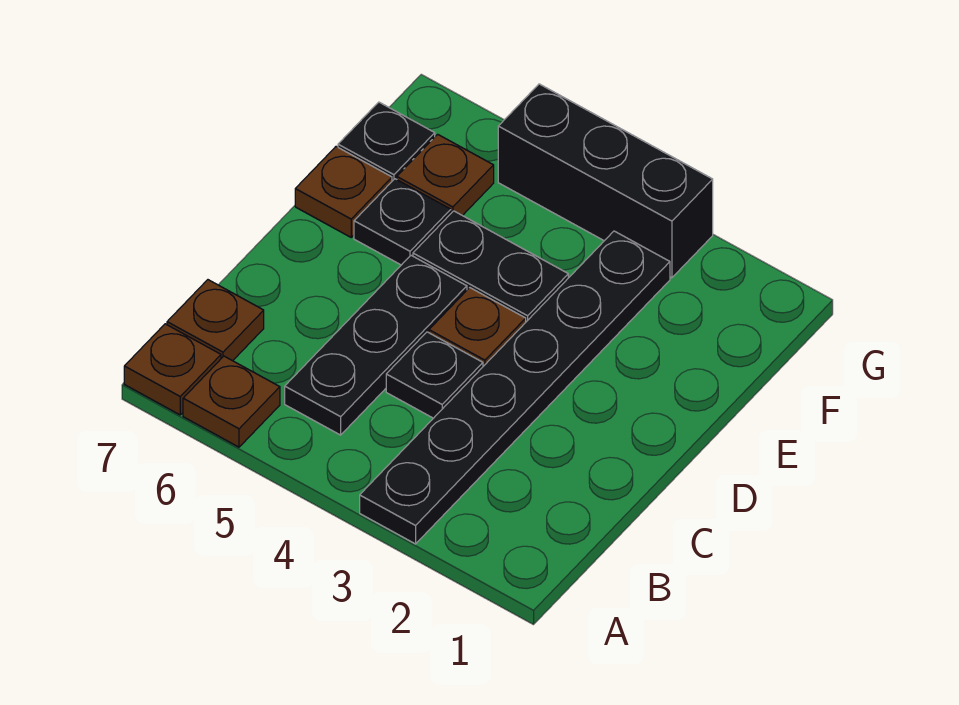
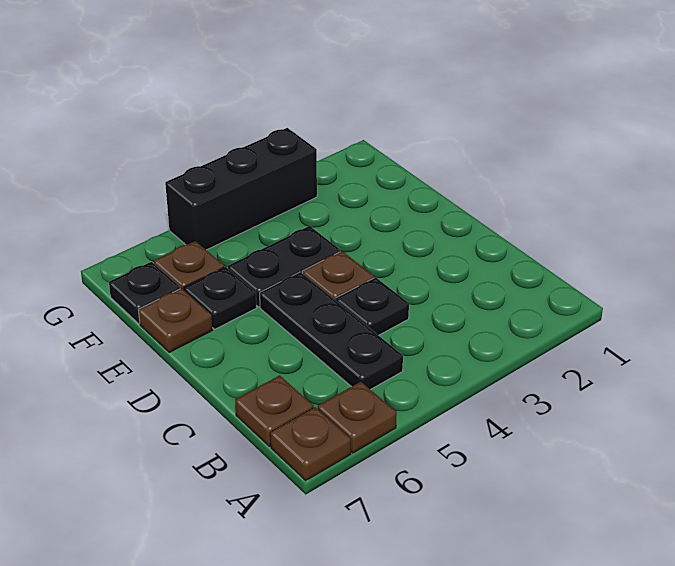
black plate A3:F3 level 1 -> none

